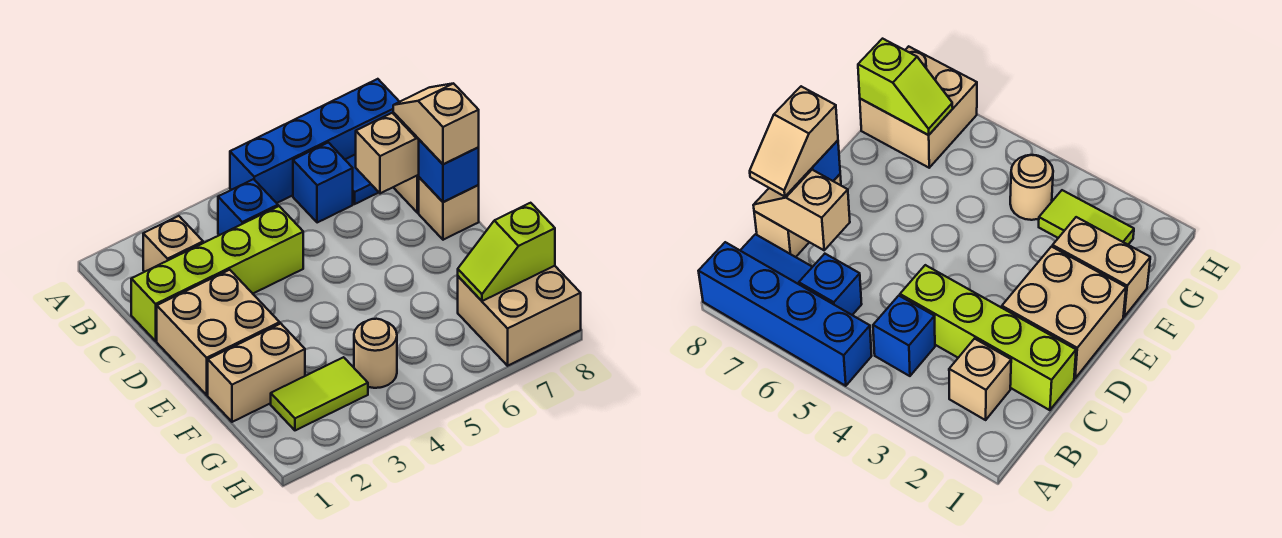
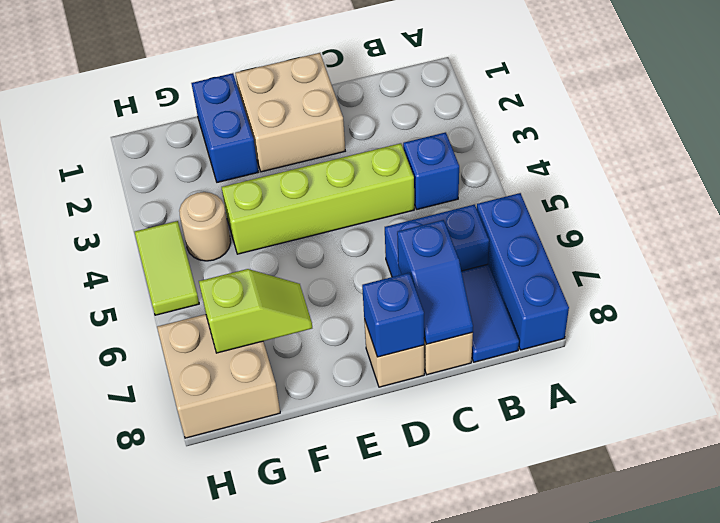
blue brick A5:A8 level 1 -> blue brick A6:A8 level 1
tan brick B2 level 1 -> none
blue brick B6 level 1 -> blue brick B6:C6 level 1
lime brick C1:C4 level 1 -> lime brick C4:F4 level 1
tan slope C7:C8 level 2 top 7 -> blue slope C7:C8 level 2 top 7
tan slope C8:D8 level 3 top D -> none
tan brick F1:F2 level 1 -> blue brick F1:F2 level 1
lime tile G2:G3 level 1 -> lime tile H4:H5 level 1
lime slope G7:G8 level 2 top 8 -> lime slope F7:G7 level 2 top G

